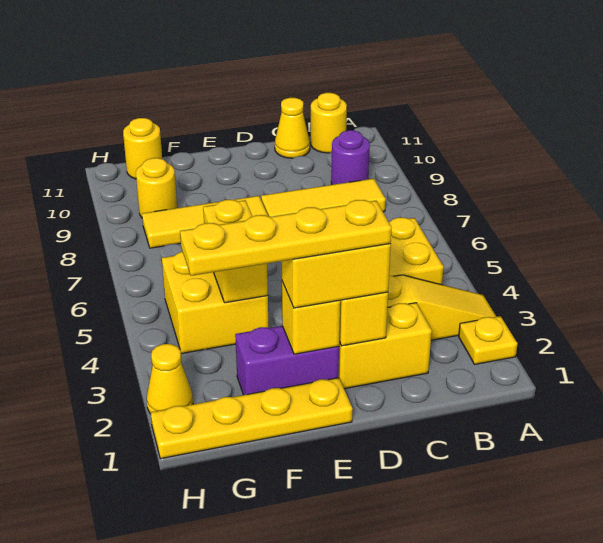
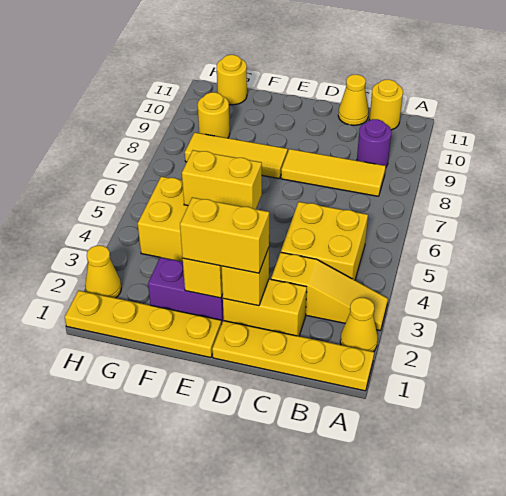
yellow plate A2 level 1 -> yellow cone A2 level 1
yellow plate D2:G2 level 4 -> yellow plate A1:D1 level 1
yellow brick F4:F5 level 2 -> yellow brick E5:F5 level 2

